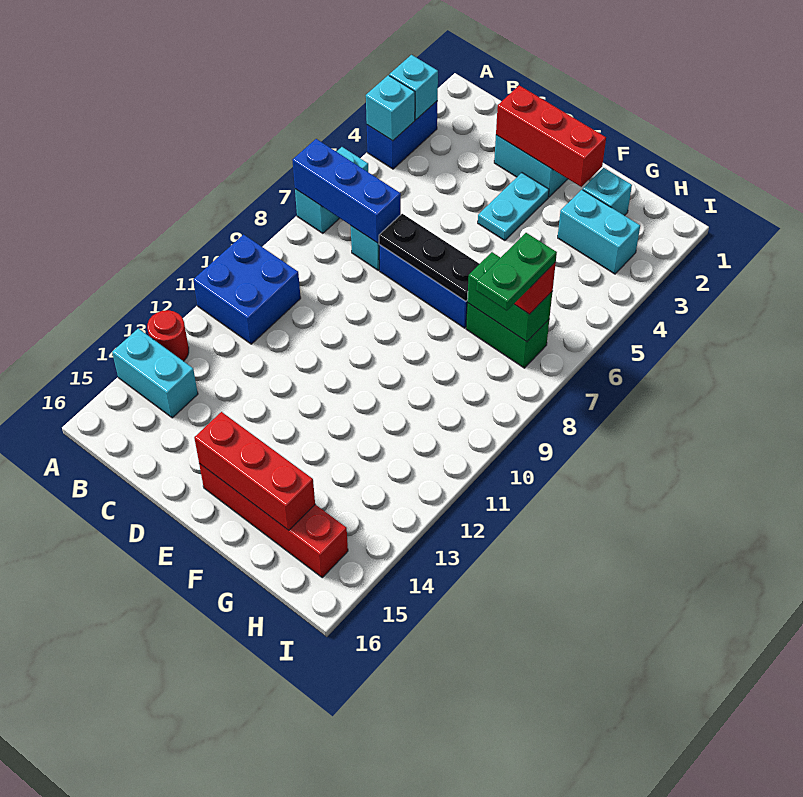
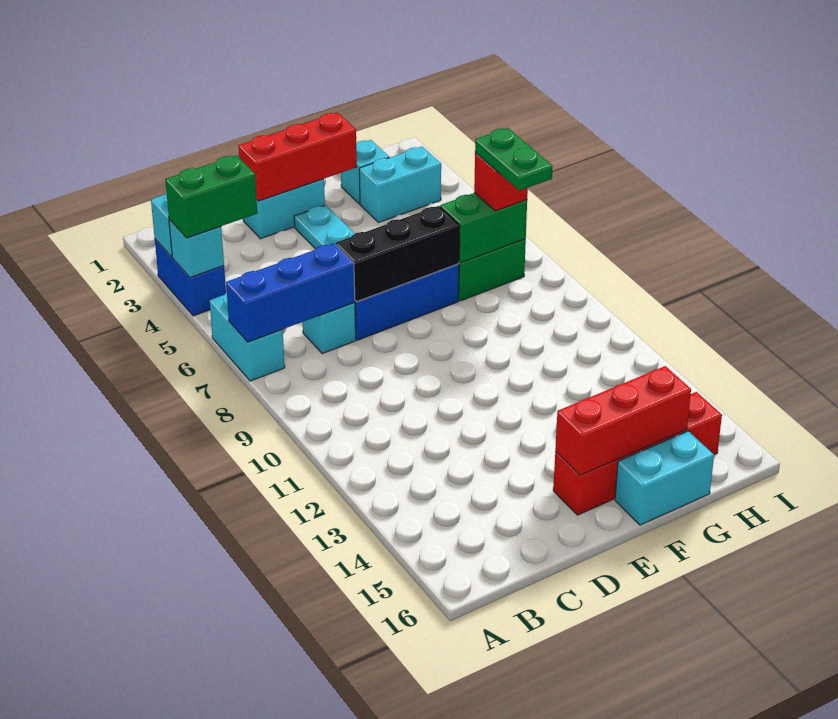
none -> green brick A4:B4 level 3
blue brick A10:B11 level 1 -> none
red round brick A13 level 1 -> none
cyan brick A14:B14 level 1 -> cyan brick F16:G16 level 1
black plate D7:F7 level 2 -> black brick D7:F7 level 2

